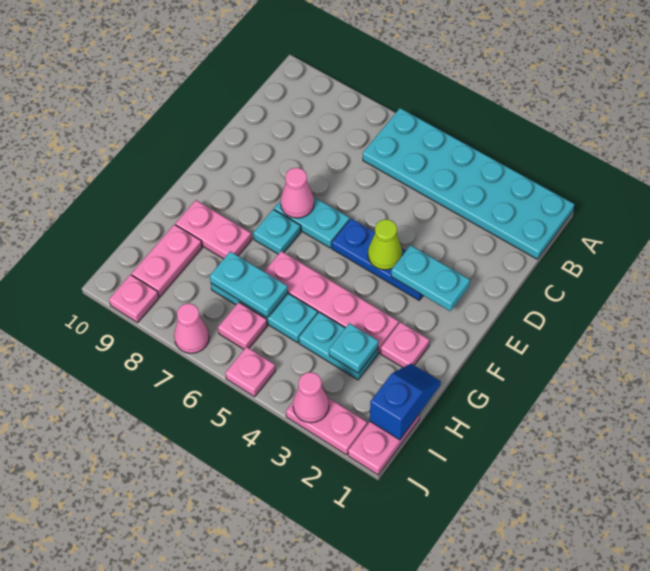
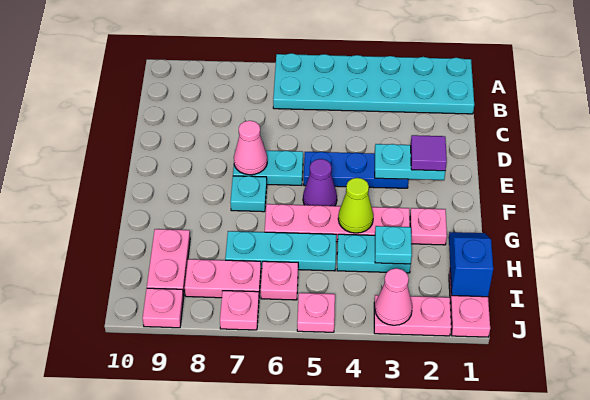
none -> purple tile E2 level 3
lime cone E4 level 2 -> lime cone G4 level 2
none -> purple cone F5 level 1
pink plate G8:G9 level 1 -> pink plate I7:I8 level 1
cyan plate H6:H7 level 2 -> none
pink cone J7 level 1 -> pink plate J7 level 1

